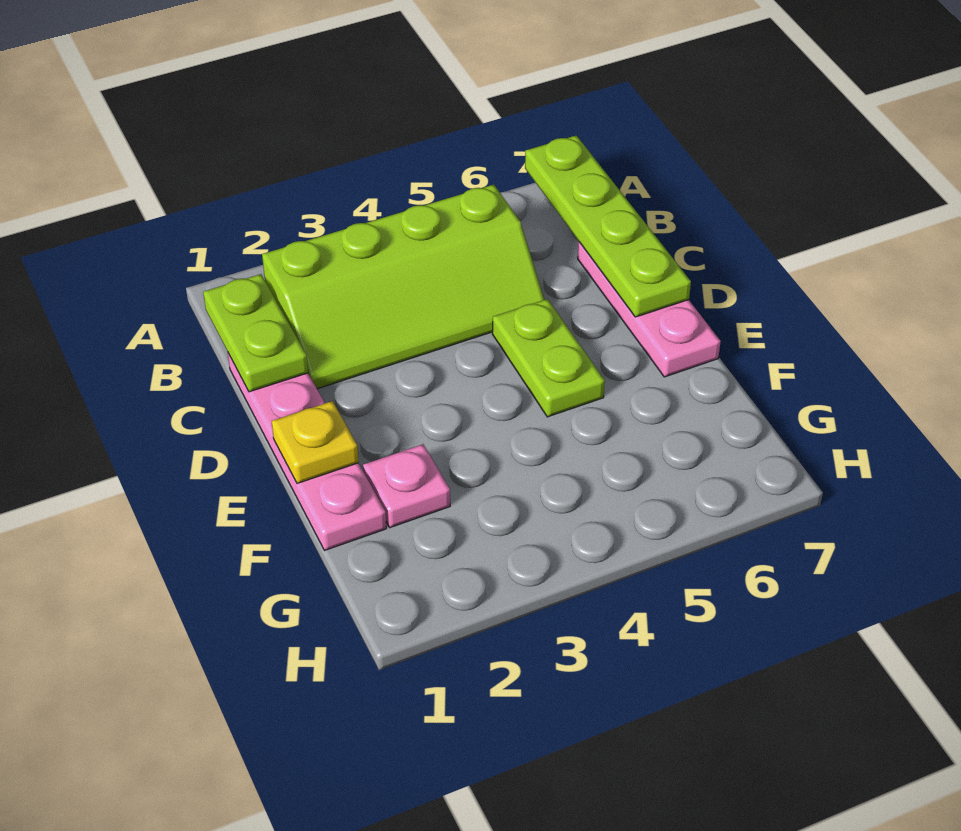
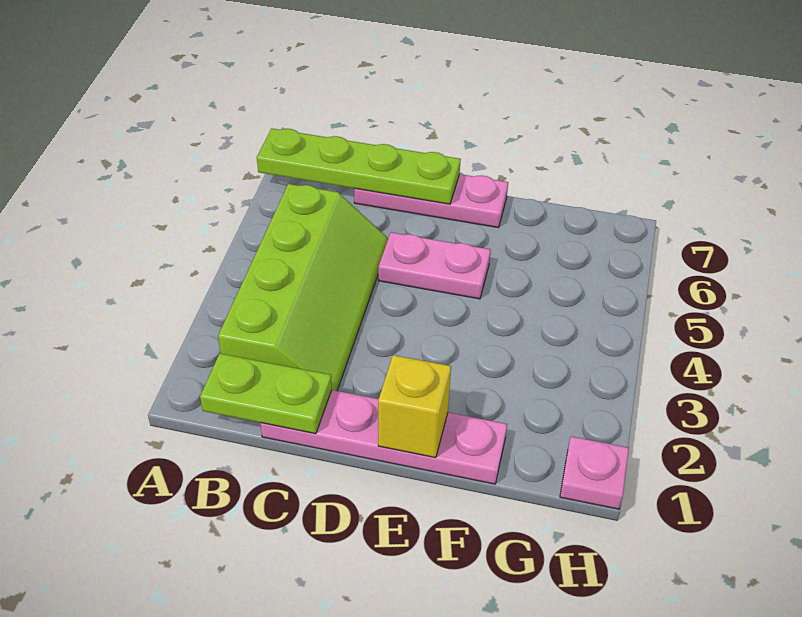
lime plate D5:E5 level 1 -> pink plate D5:E5 level 1
yellow plate E1 level 2 -> yellow brick E1 level 2
pink plate F2 level 1 -> pink plate H1 level 1

